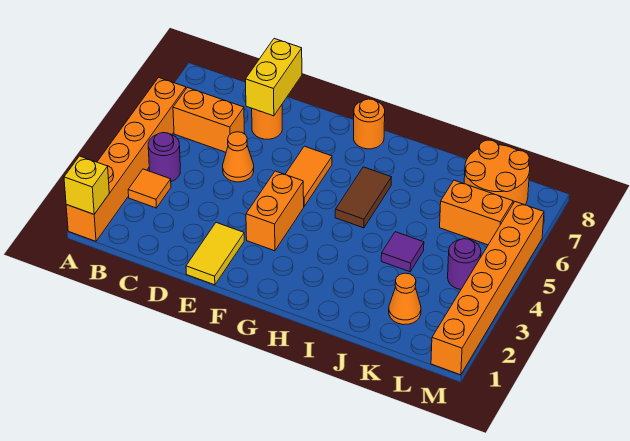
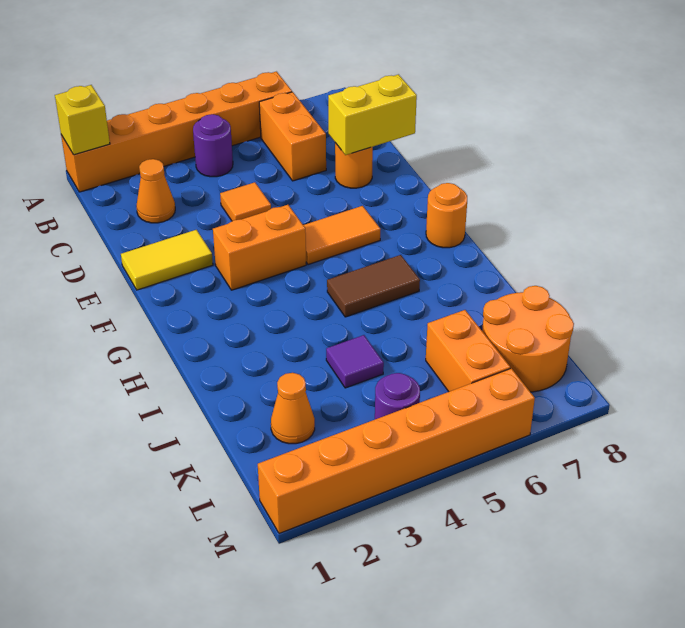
orange tile B3 level 1 -> orange tile D4 level 1
orange cone D5 level 1 -> orange cone C2 level 1

